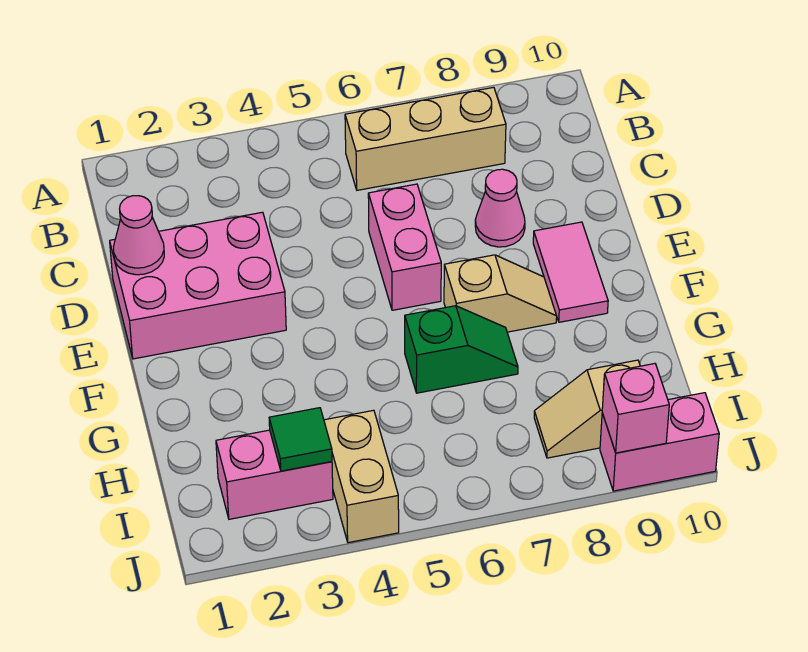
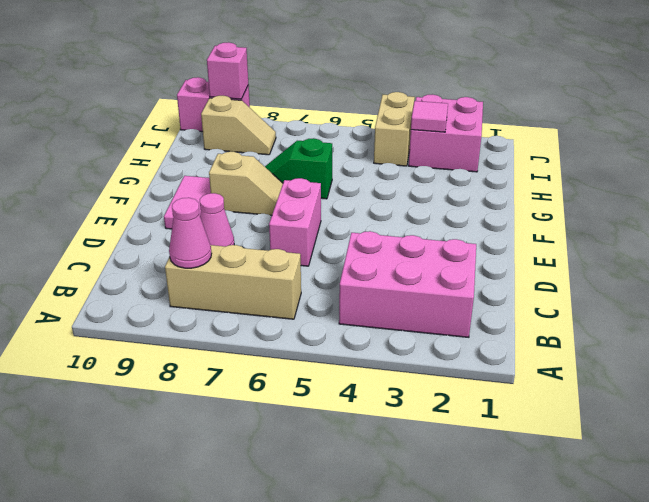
pink brick D1:E3 level 1 -> pink brick B2:C4 level 1
pink cone D1 level 2 -> pink cone B8 level 2
tan slope F7:F8 level 1 top 7 -> tan slope F7:F8 level 1 top 8
pink brick I2:I3 level 1 -> pink brick I2:J3 level 1
green tile I3 level 2 -> pink tile I3 level 2

